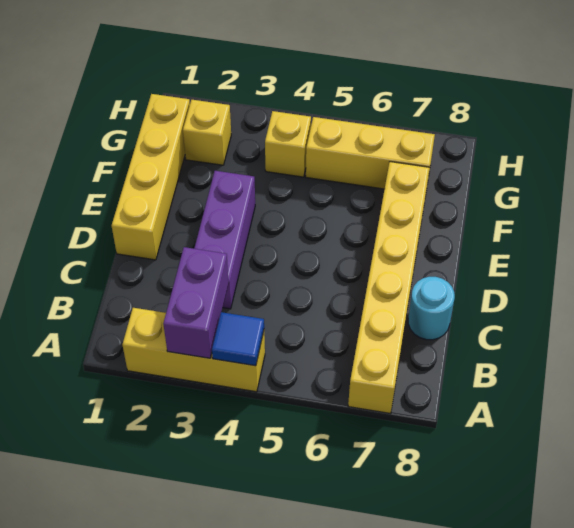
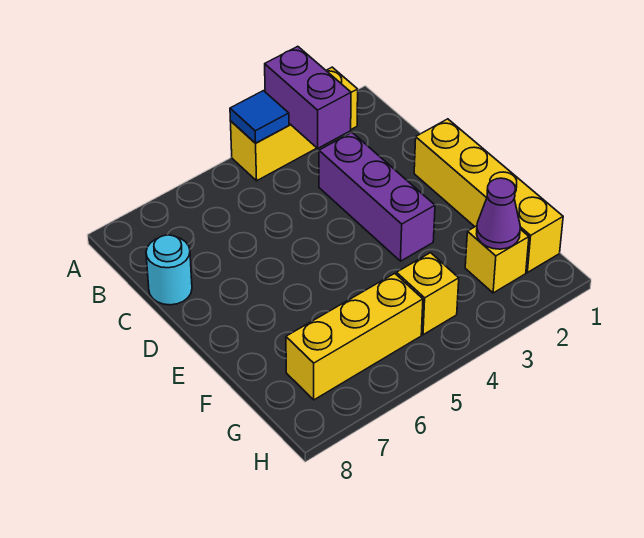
yellow brick A7:F7 level 1 -> none
none -> purple cone G2 level 2

